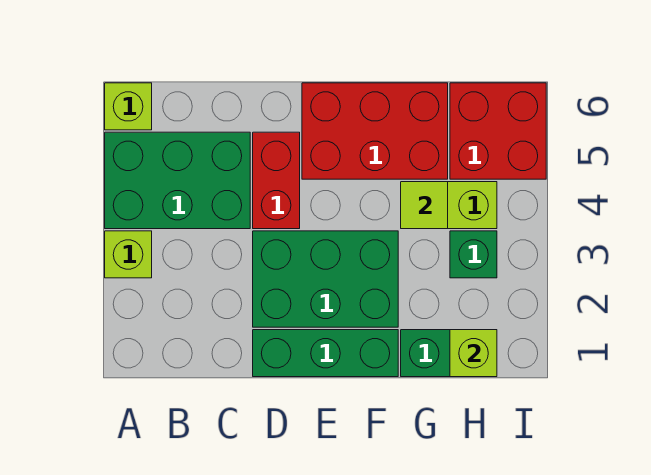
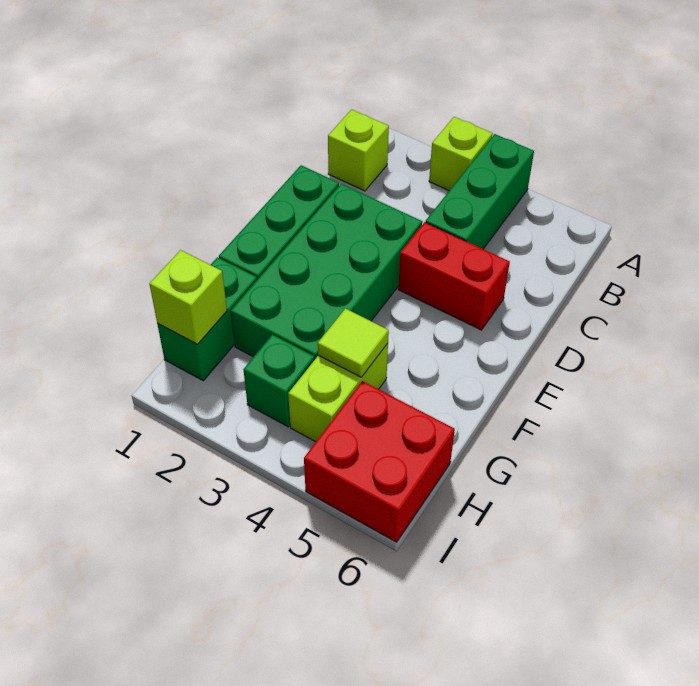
green brick A4:C5 level 1 -> green brick A4:C4 level 1
lime brick A6 level 1 -> lime brick B1 level 1
green brick D2:F3 level 1 -> green brick D2:G3 level 1
red brick E5:G6 level 1 -> none

